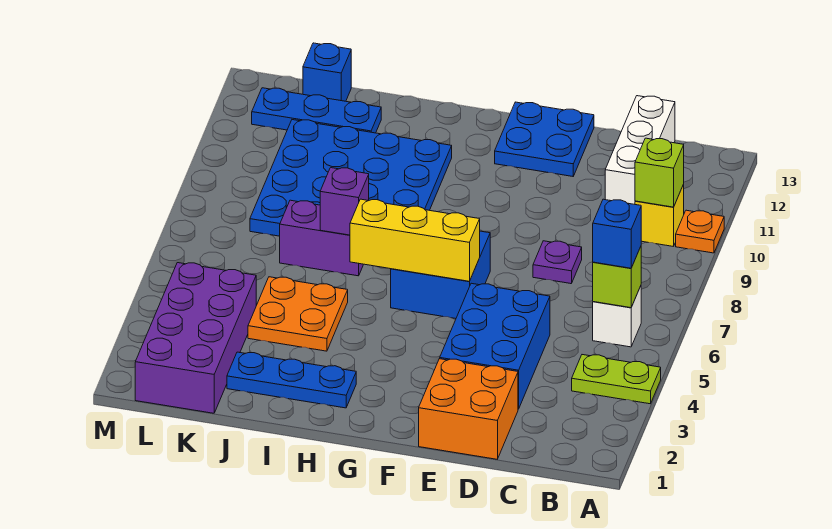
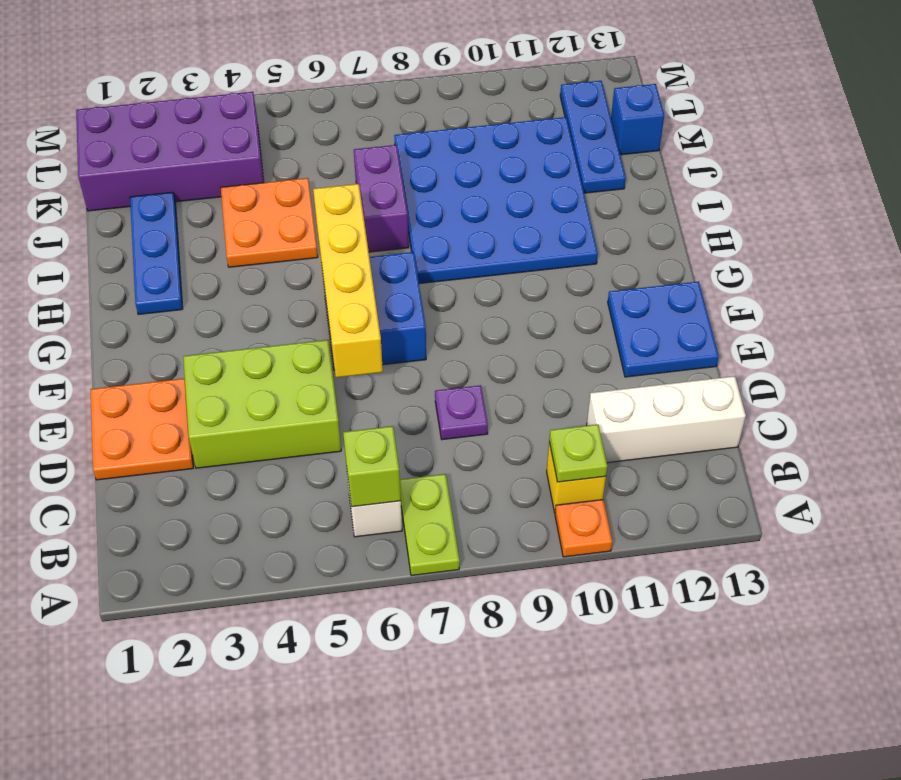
lime plate A4:B4 level 1 -> lime plate A7:B7 level 1
blue brick B6 level 3 -> none
lime brick B10 level 2 -> lime plate B10 level 2
orange brick D1:E2 level 1 -> orange plate D1:E2 level 1
blue brick D3:E5 level 1 -> lime brick D3:E5 level 1
yellow brick F6:H6 level 2 -> yellow brick E6:H6 level 2
purple brick I7 level 2 -> none

